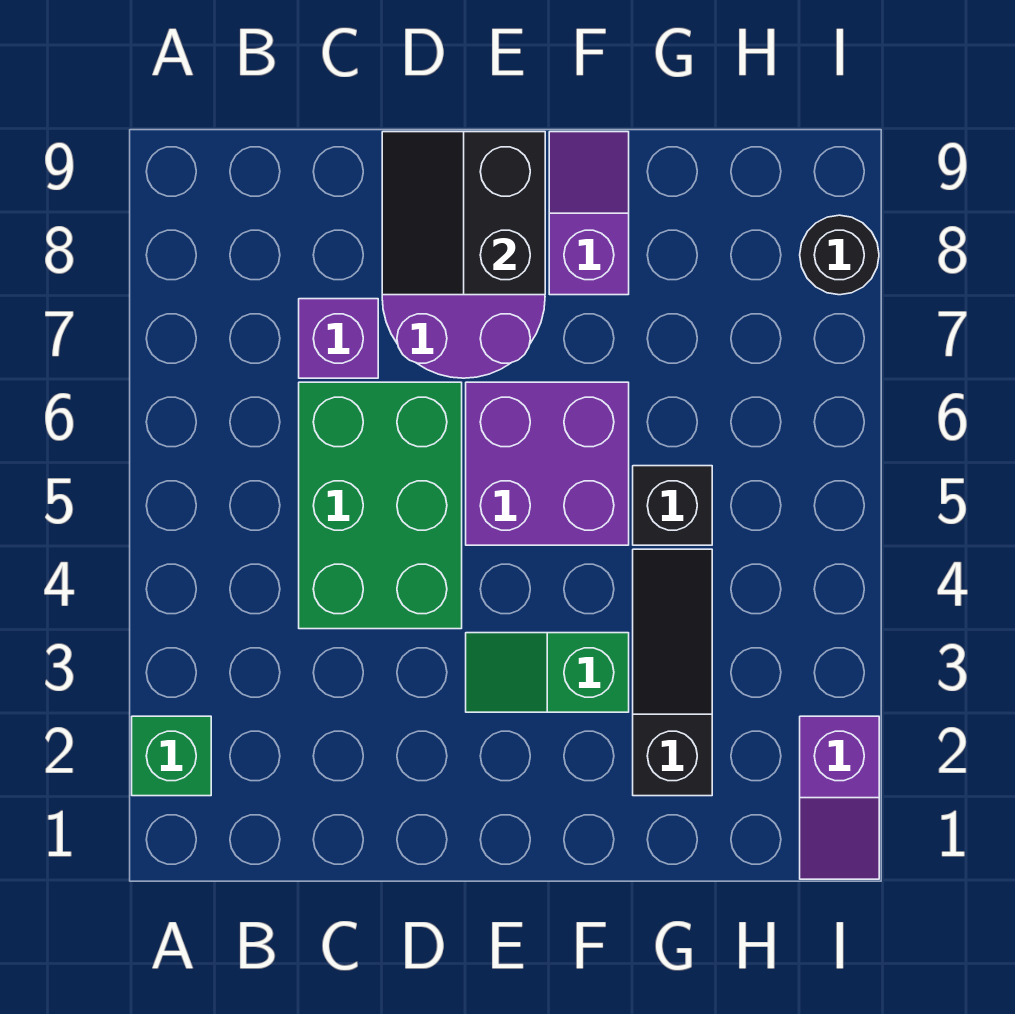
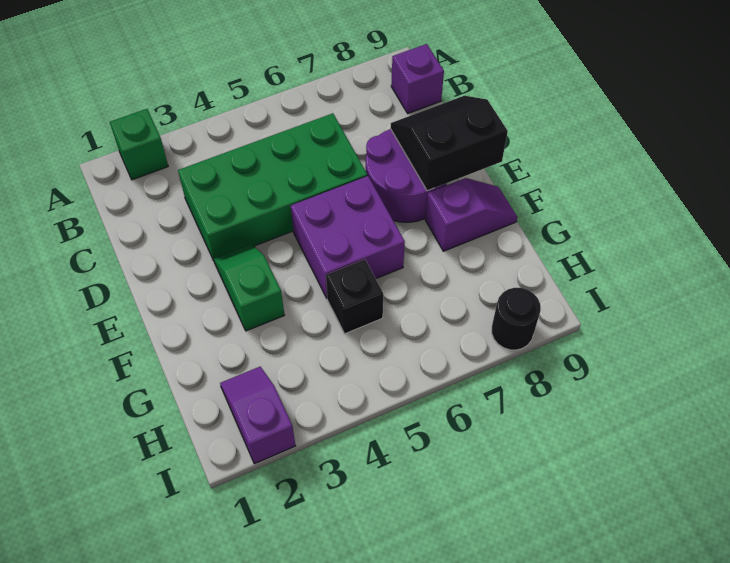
green brick C4:D6 level 1 -> green brick C3:D6 level 1
purple brick C7 level 1 -> purple brick B9 level 1
black slope G2:G4 level 1 top 2 -> none
purple slope I1:I2 level 1 top 2 -> purple slope H2:I2 level 1 top I

